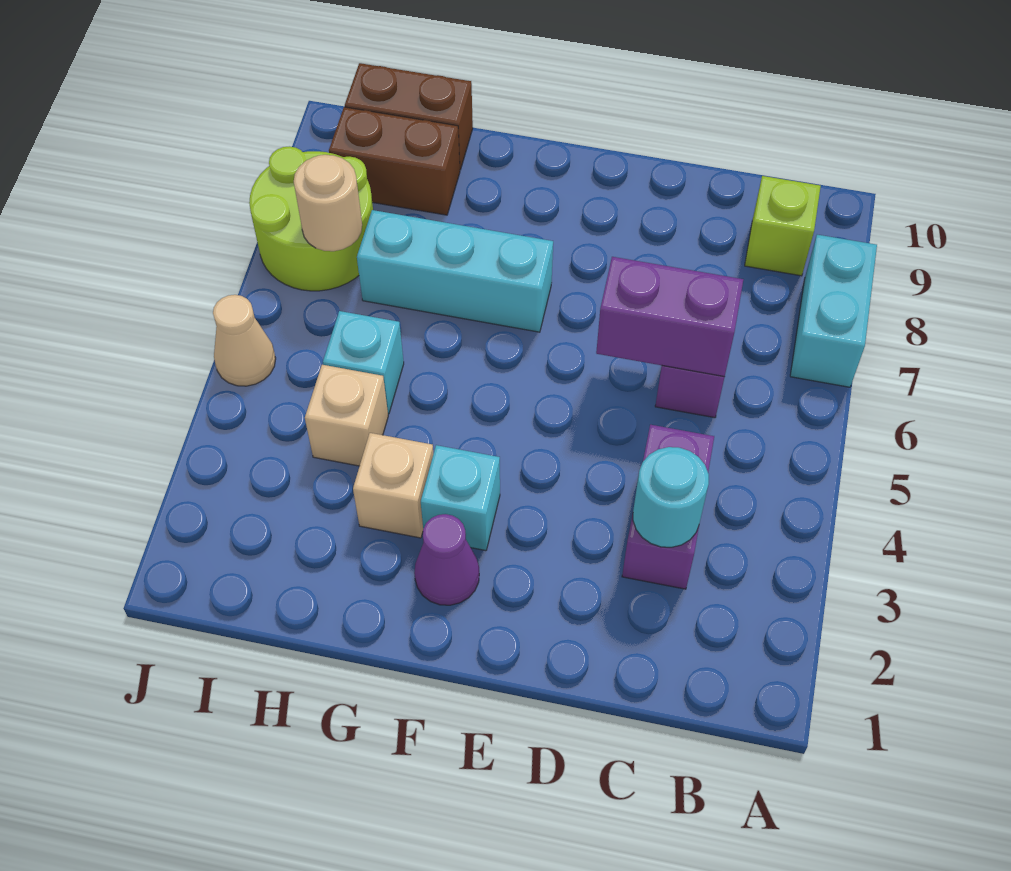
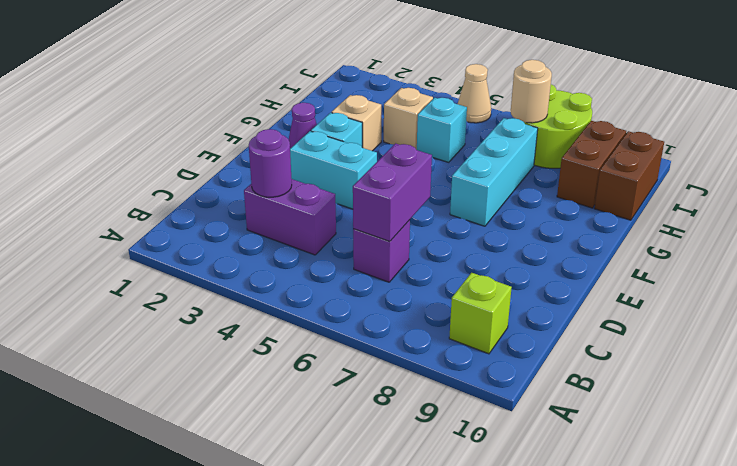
cyan brick A7:A8 level 1 -> cyan brick E3:E4 level 1
cyan round brick C3 level 2 -> purple round brick C3 level 2

